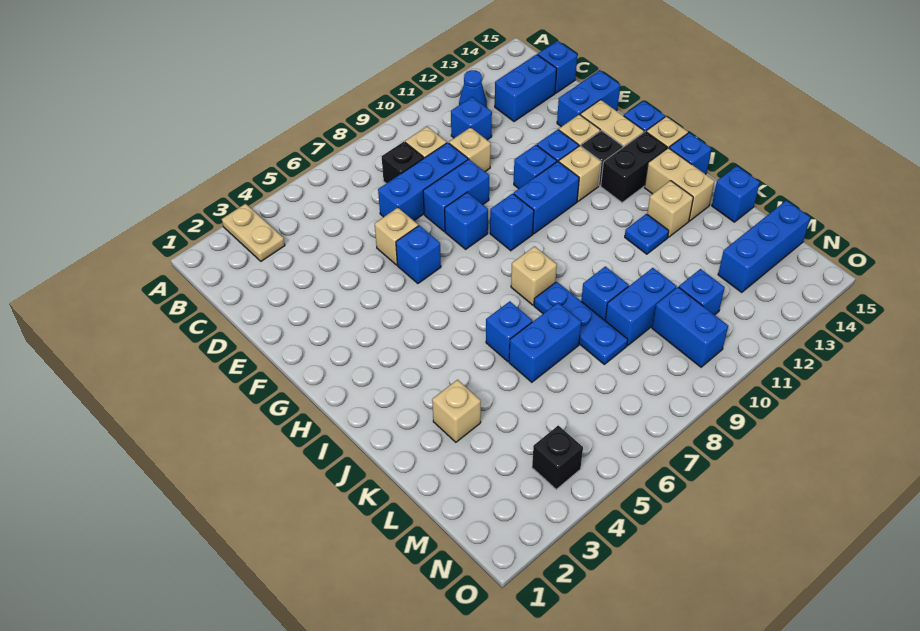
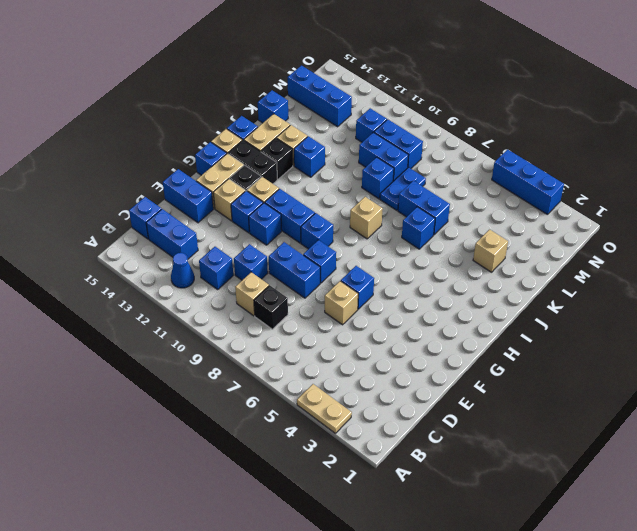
tan plate A3:B3 level 1 -> tan plate A3:A4 level 1
blue brick D7:D9 level 1 -> blue brick O3:O5 level 1
tan brick D10 level 1 -> blue brick D10 level 1
blue plate J8:L8 level 1 -> blue plate K8:L8 level 1
blue plate J12 level 1 -> blue brick J12 level 1
blue brick M10:N10 level 1 -> blue brick M9:M10 level 1
black brick N4 level 1 -> black brick I13 level 1

